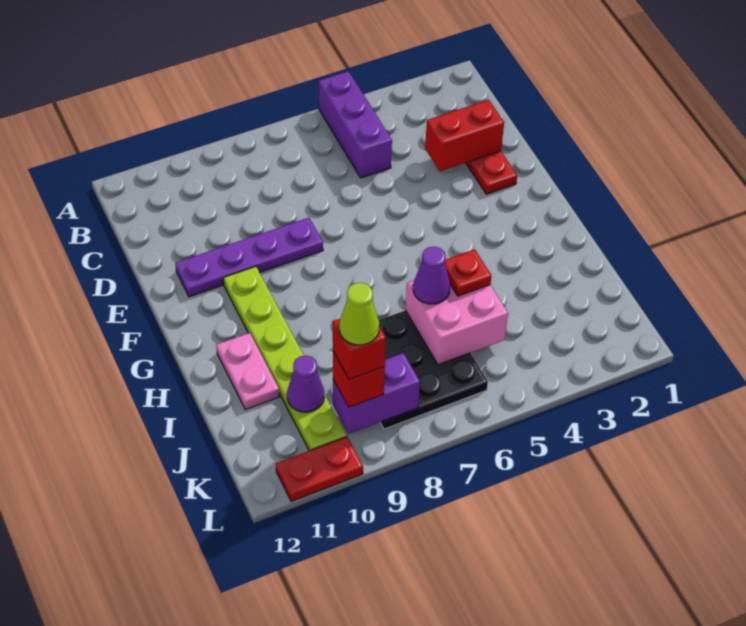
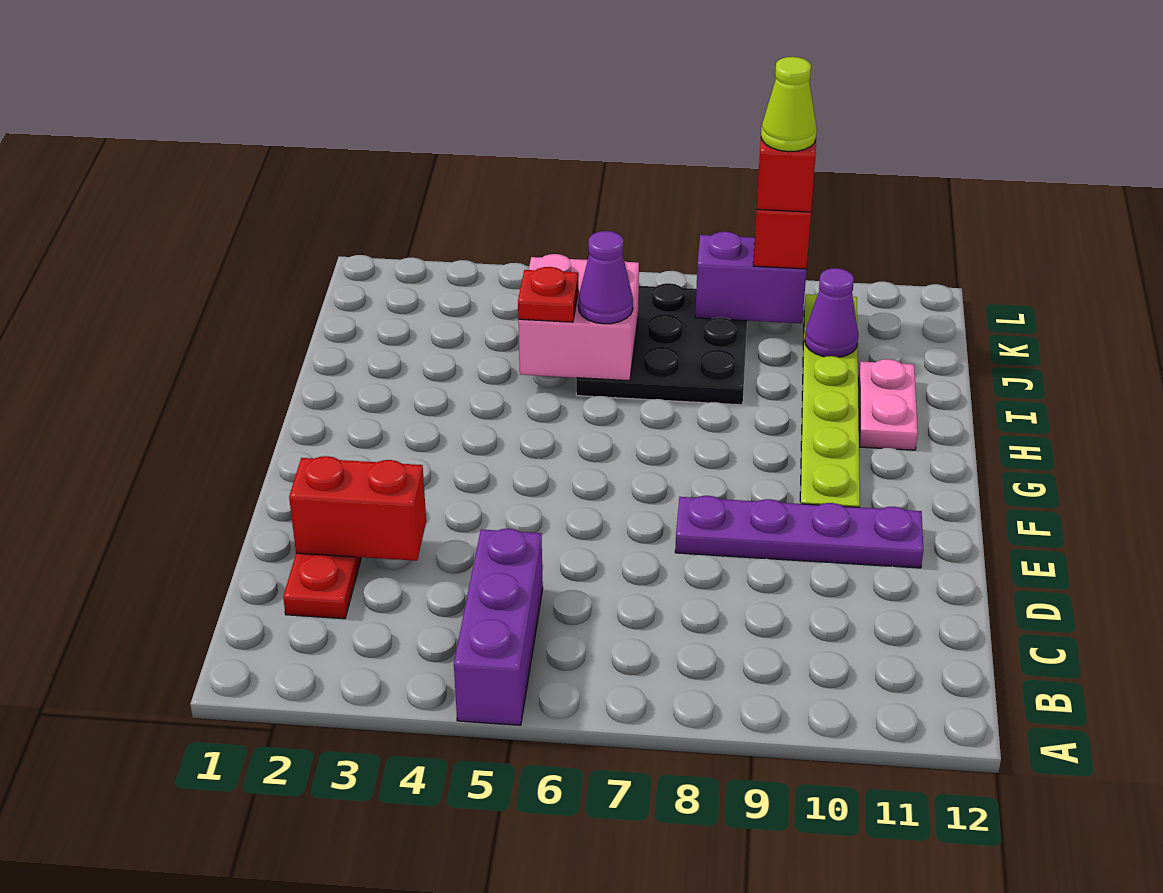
red plate L10:L11 level 1 -> none

